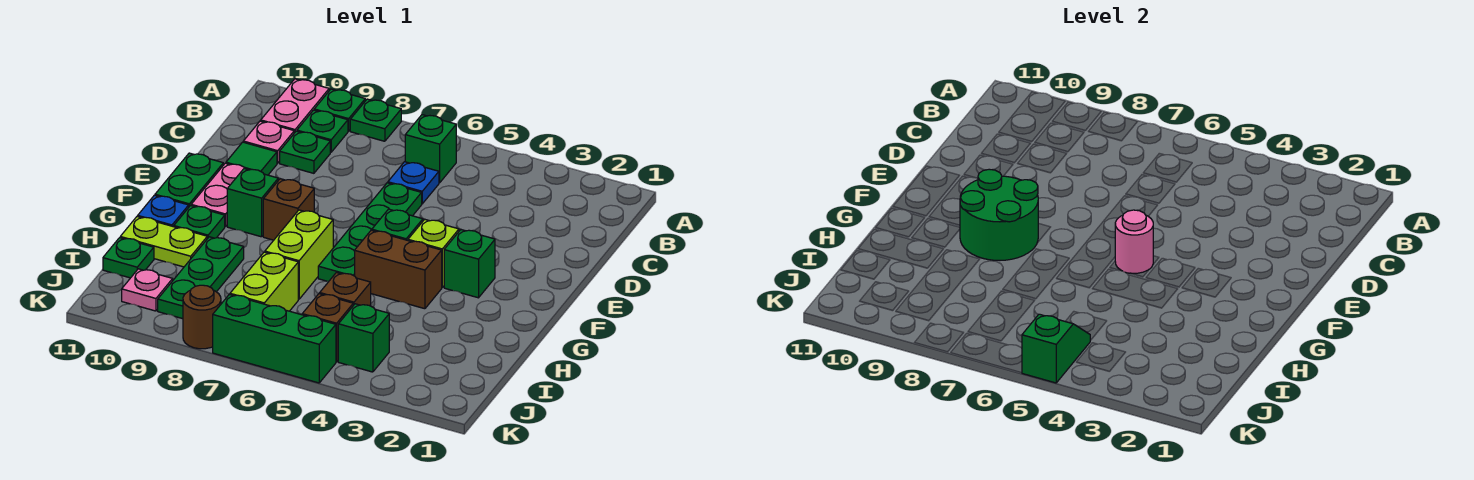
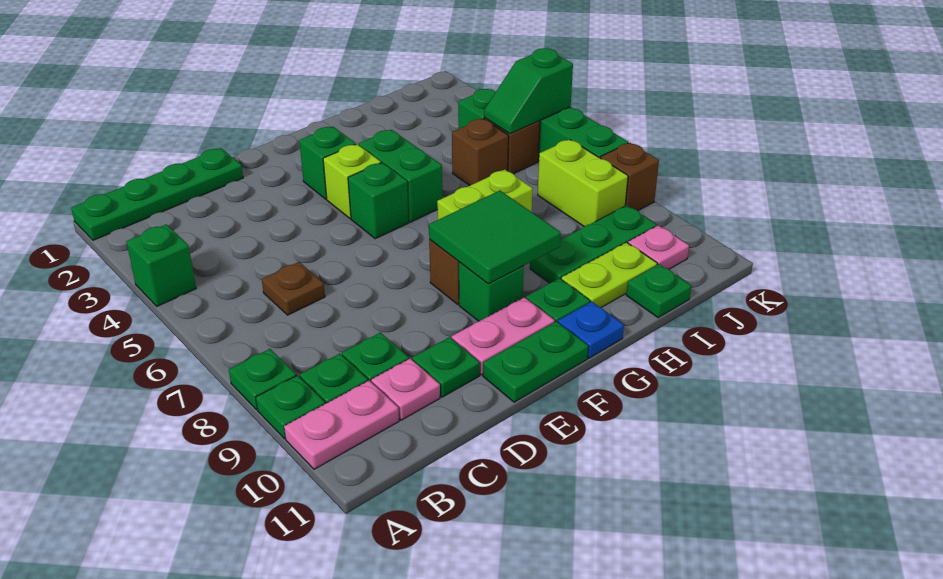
green brick B6 level 1 -> green brick A4 level 1
blue plate C6 level 1 -> brown plate C6 level 1
green plate D6:G6 level 1 -> green plate A1:D1 level 1
green tile D10 level 1 -> green plate D10 level 1
pink round brick F5 level 2 -> none
green round brick F8:G9 level 2 -> green tile F8:G9 level 2
brown brick G4:G5 level 1 -> green brick G4:G5 level 1
lime plate H10:H11 level 1 -> lime plate H10:I10 level 1
lime brick I7:J7 level 1 -> lime brick J7:J8 level 1
brown round brick K8 level 1 -> brown brick K8 level 1

